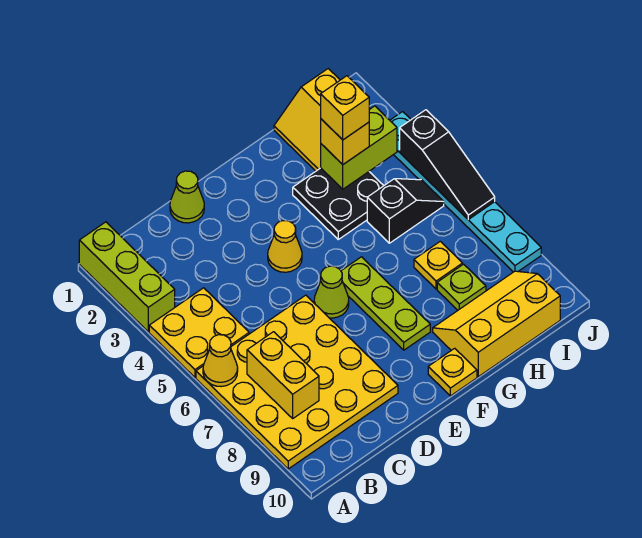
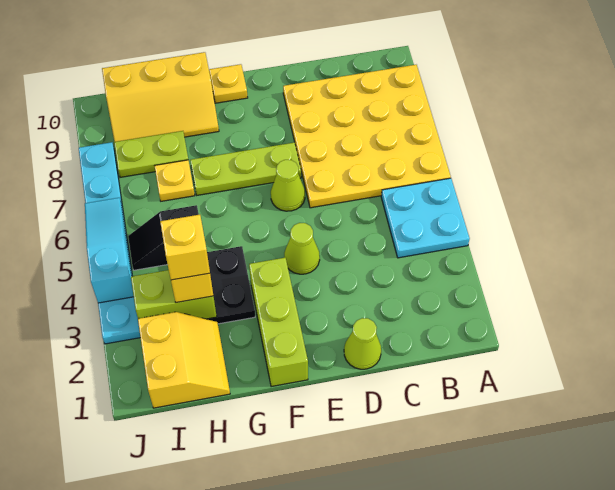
lime brick A1:A3 level 1 -> lime brick F1:F3 level 1
yellow plate A4:B5 level 1 -> cyan plate A4:B5 level 1
yellow cone A6 level 2 -> none
yellow brick B7:B8 level 2 -> none
yellow cone E4 level 1 -> lime cone E4 level 1
lime plate F6:F8 level 1 -> lime plate E7:G7 level 1
lime plate H8 level 1 -> lime plate H8:I8 level 1
black slope J4:J6 level 2 top 4 -> cyan slope J4:J6 level 2 top 4

